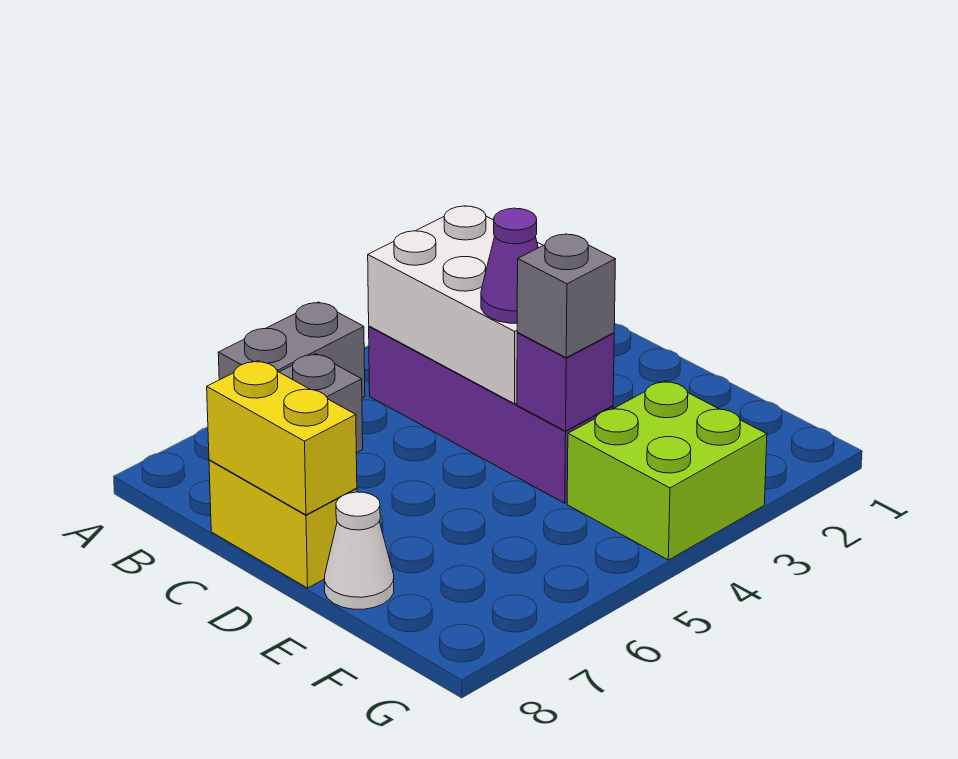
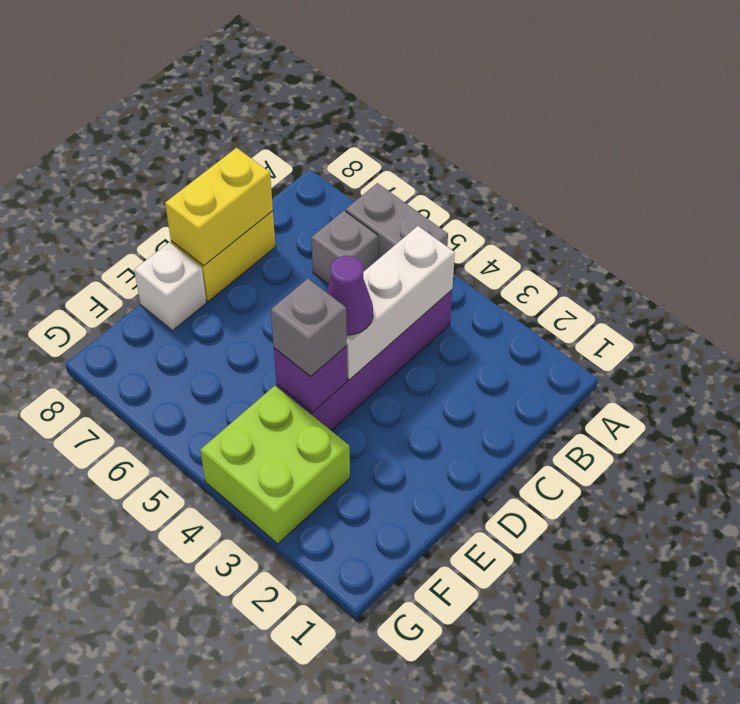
white brick B3:D4 level 2 -> white brick B4:D4 level 2
white cone E8 level 1 -> white brick E8 level 1

